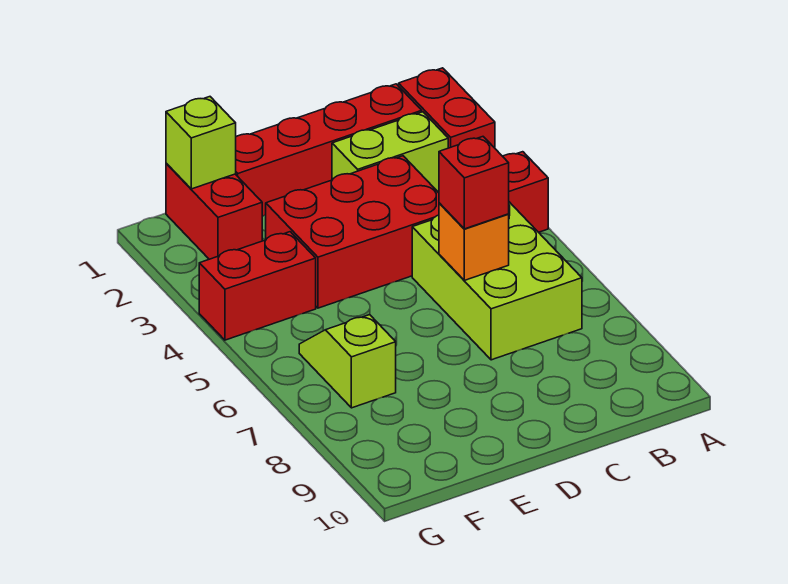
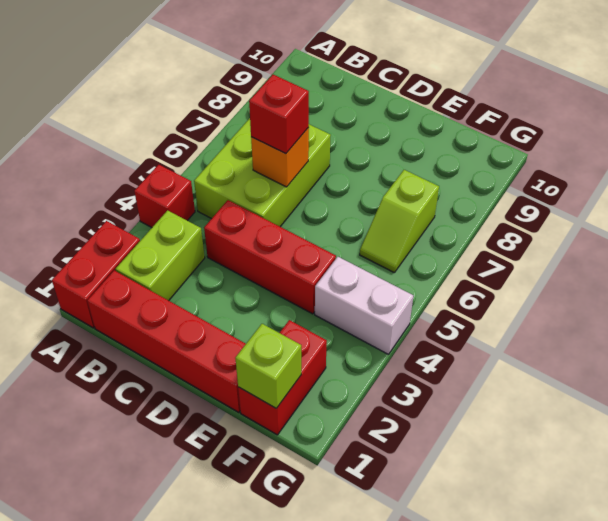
lime brick B2:C2 level 1 -> lime brick B2:B3 level 1
red brick C3:E4 level 1 -> red brick C4:E4 level 1
red brick F4:G4 level 1 -> white brick F4:G4 level 1

